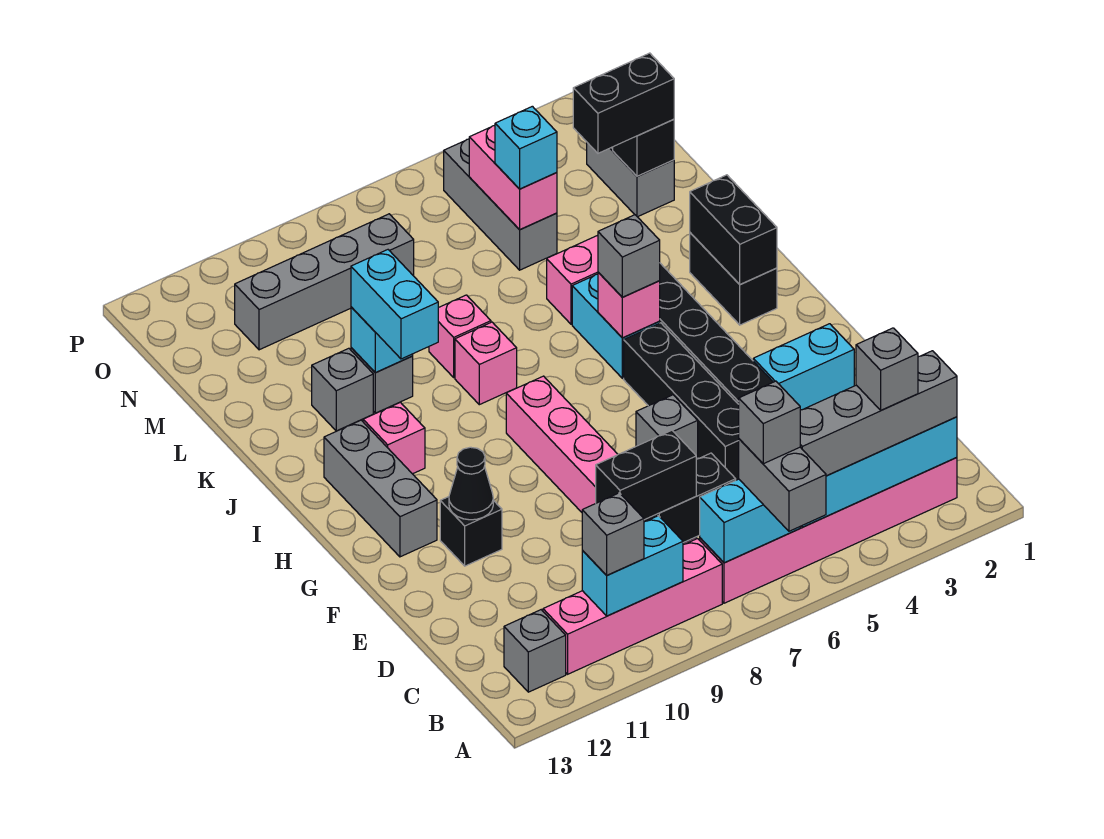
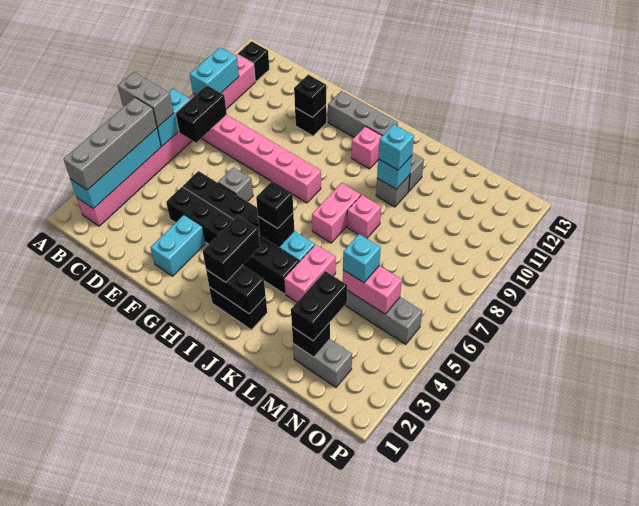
grey brick B3 level 4 -> none
grey brick B6 level 4 -> none
grey brick B10 level 3 -> none
grey brick B12 level 1 -> black brick B12 level 1
black brick C8:C9 level 3 -> black brick I2:I3 level 3
black cone F11 level 2 -> black brick F11 level 2
pink brick I5 level 2 -> black brick I5 level 2
grey brick I5 level 3 -> black brick I5 level 3
pink brick J8 level 1 -> pink brick J7:J8 level 1
cyan brick J10:K10 level 3 -> cyan brick K10 level 3
grey brick N8:N11 level 1 -> none

